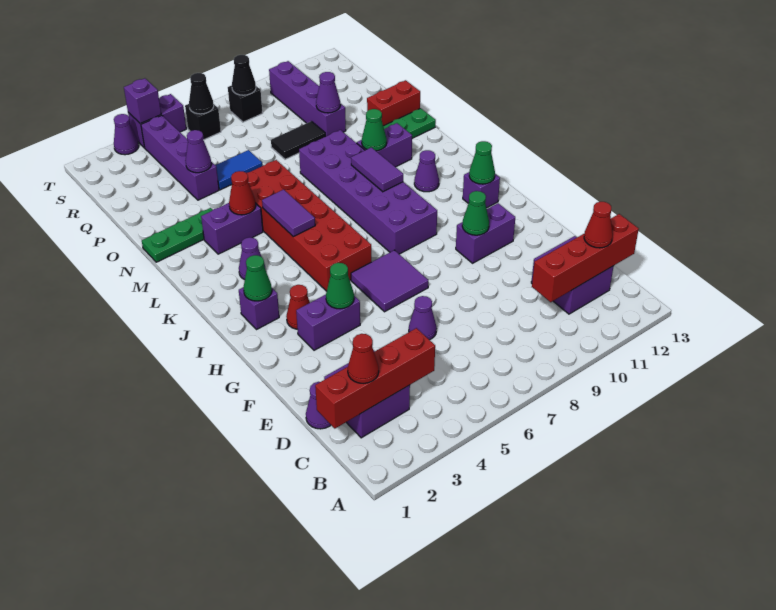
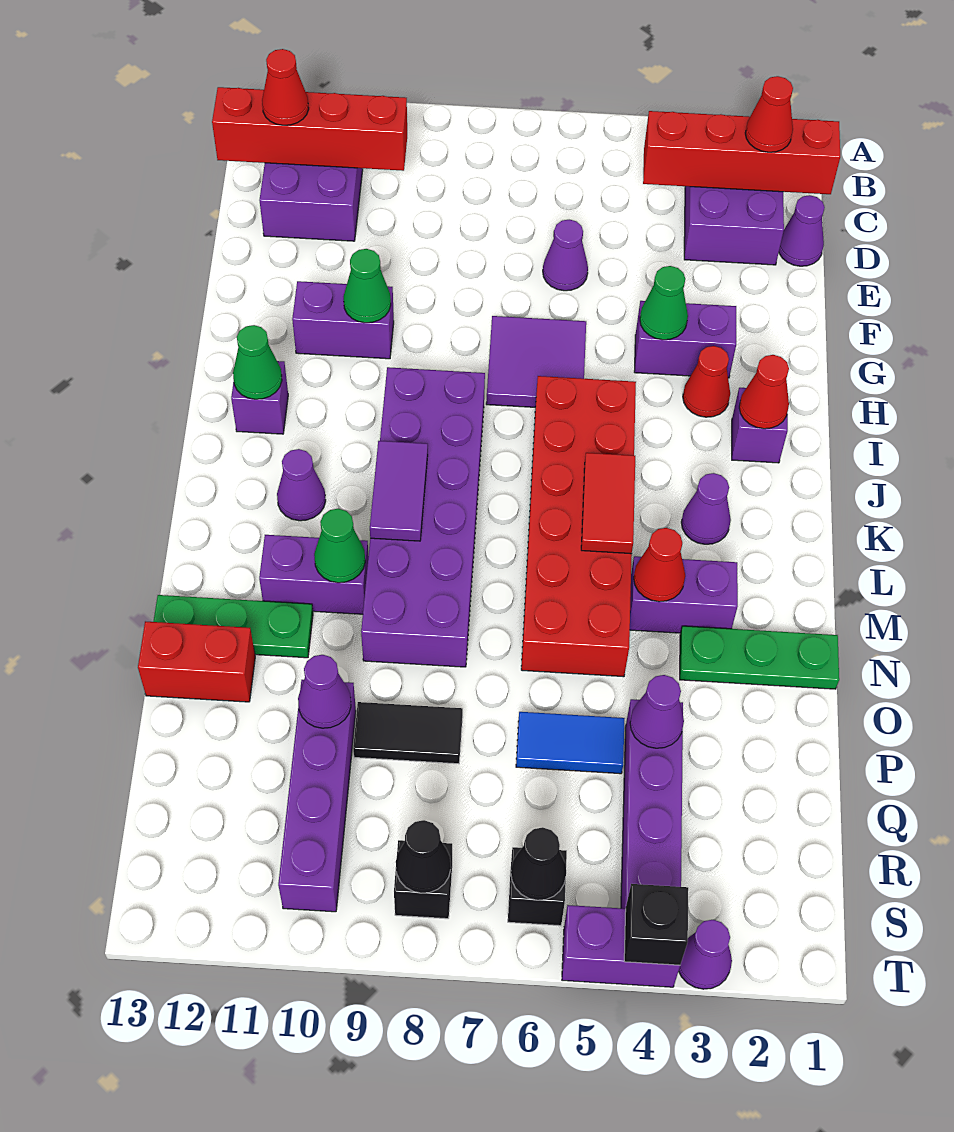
green cone I2 level 2 -> red cone I2 level 2
purple tile K5:L5 level 2 -> red tile K5:L5 level 2
purple brick T4 level 2 -> black brick T4 level 2

